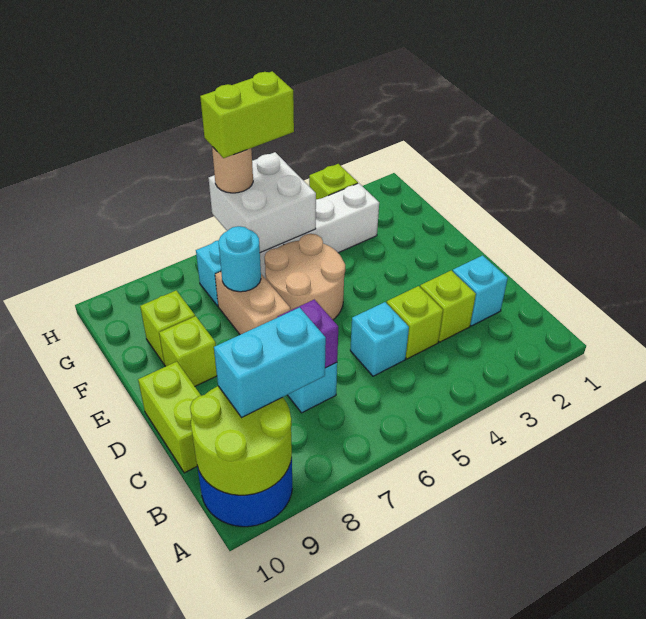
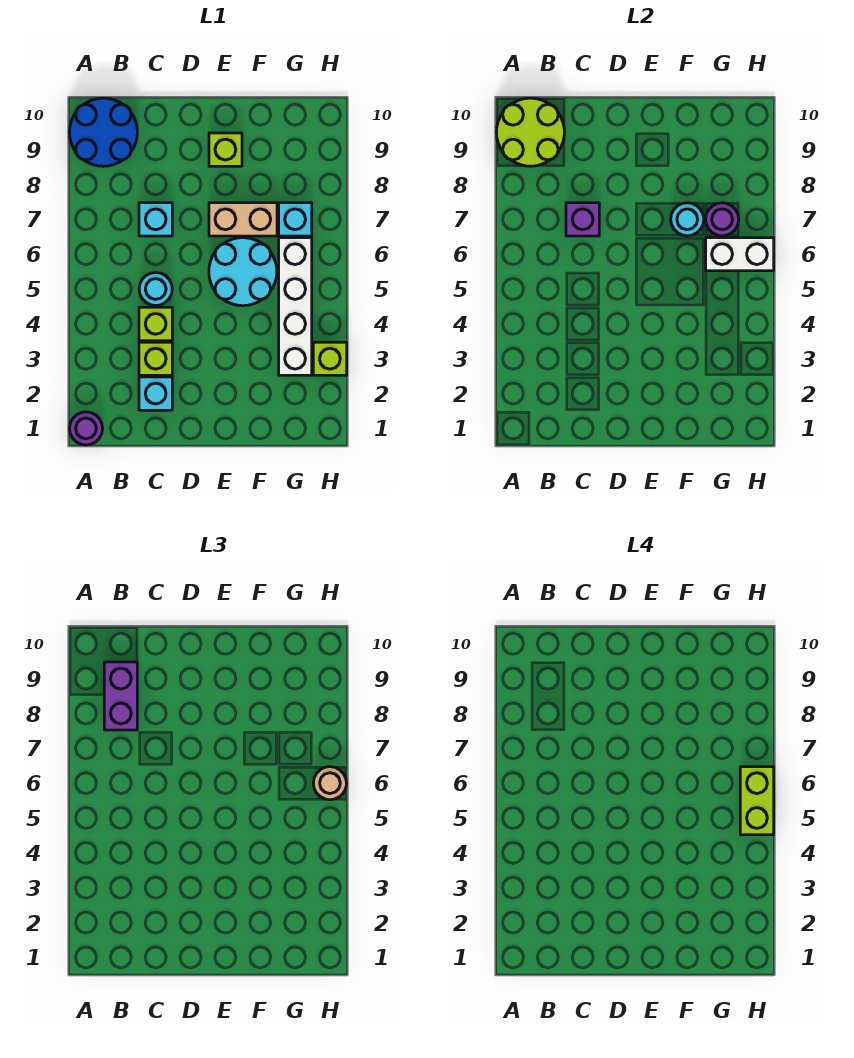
none -> purple round brick A1 level 1
cyan brick B8:B9 level 3 -> purple brick B8:B9 level 3
cyan brick C5 level 1 -> cyan round brick C5 level 1
lime brick C10:D10 level 1 -> none
tan round brick E5:F6 level 1 -> cyan round brick E5:F6 level 1
lime brick F9 level 1 -> none
white brick G5:H6 level 2 -> white brick G6:H6 level 2
none -> purple round brick G7 level 2

